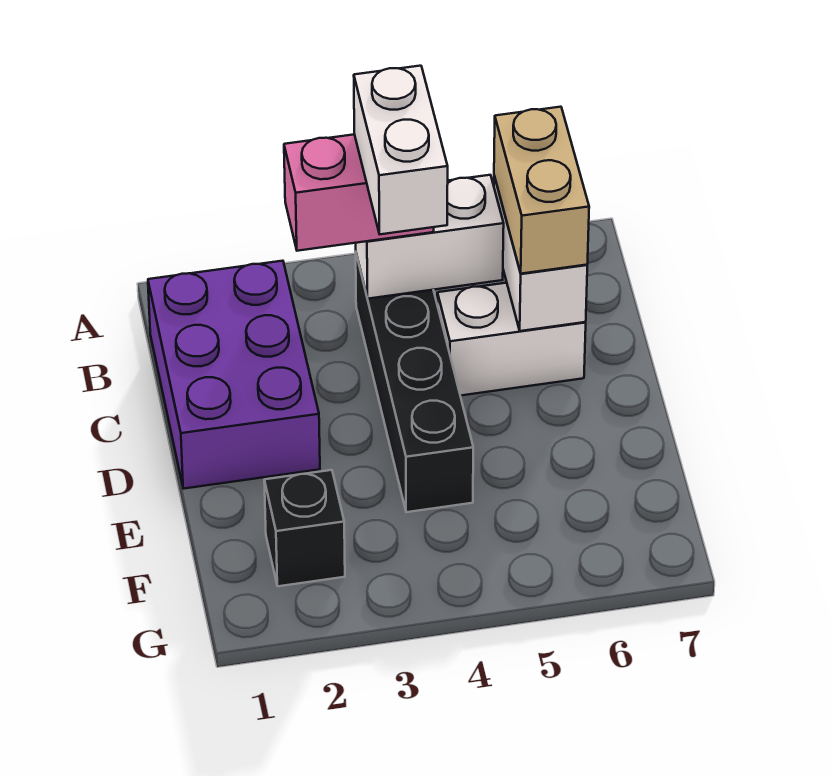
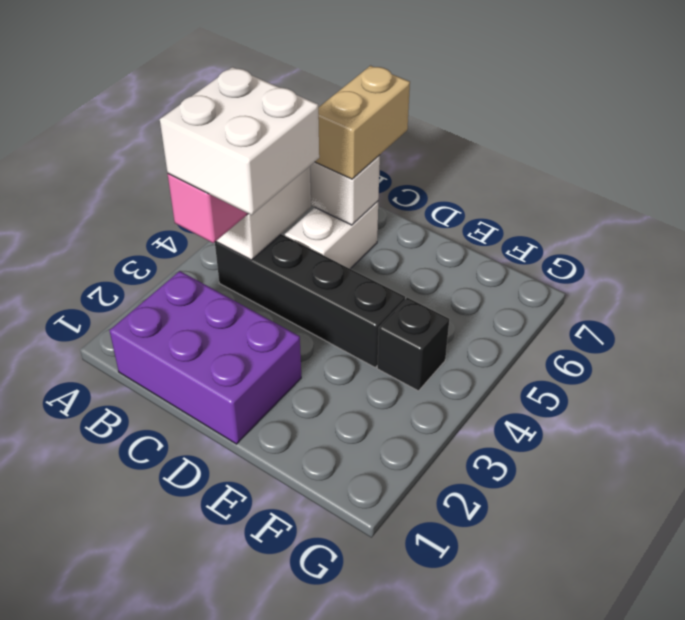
white brick B4:C4 level 4 -> white brick B3:C4 level 4
tan brick B6:C6 level 3 -> tan brick C6:C7 level 3
black brick F2 level 1 -> black brick F4 level 1

